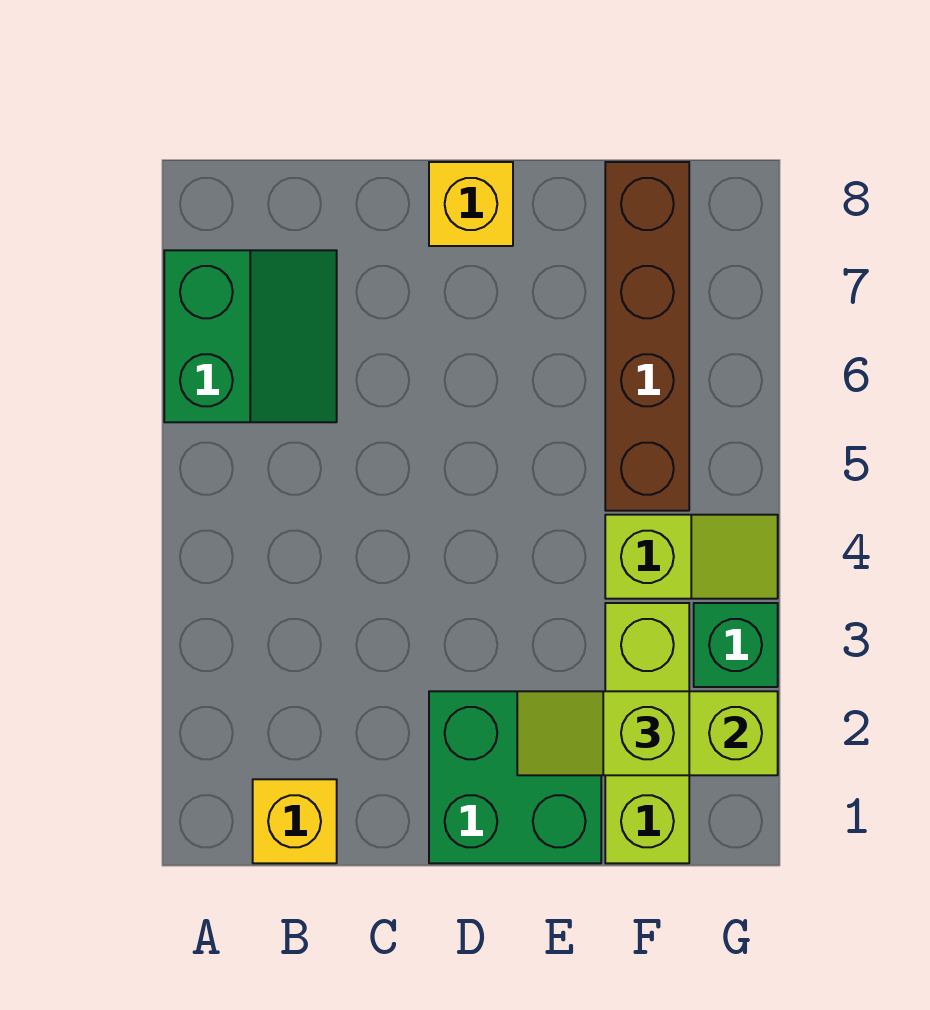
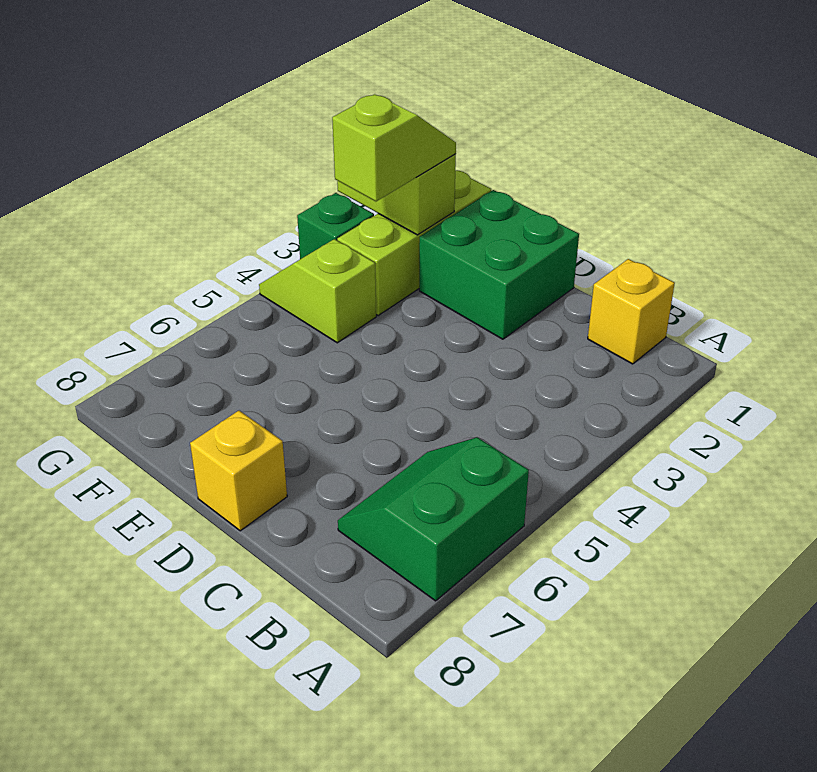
lime slope E2:F2 level 3 top F -> lime slope F2:F3 level 3 top 3
brown brick F5:F8 level 1 -> none

